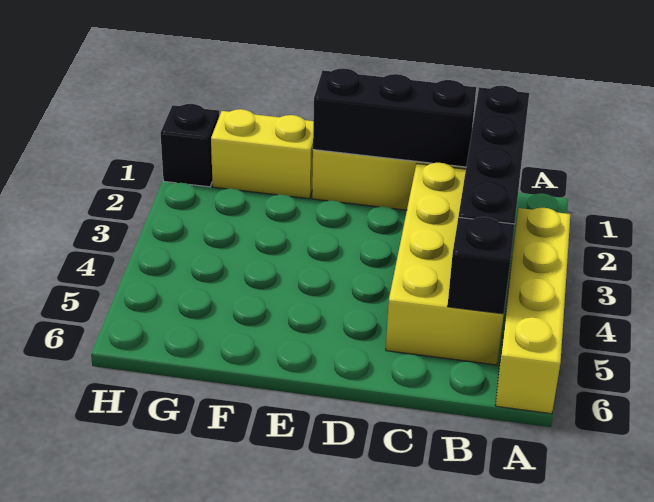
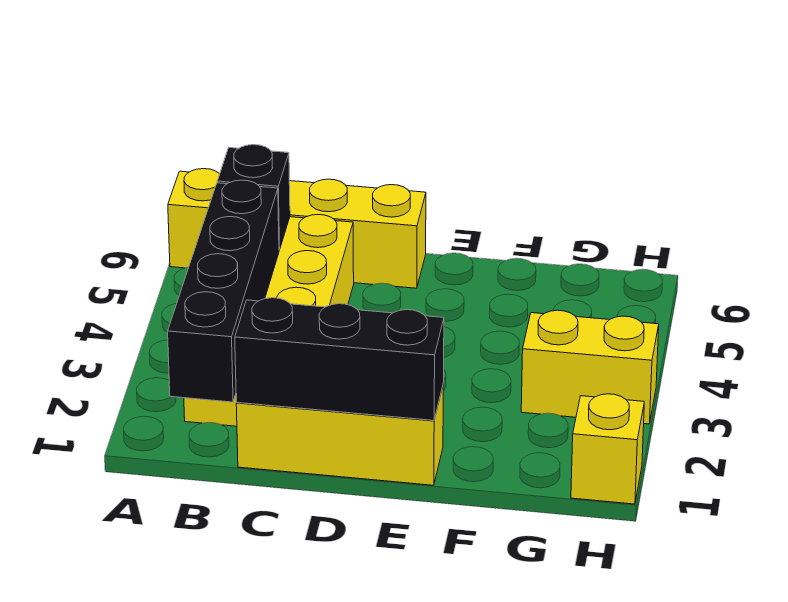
yellow brick A3:A6 level 1 -> yellow brick A6:D6 level 1
yellow brick F1:G1 level 1 -> yellow brick G3:H3 level 1
black brick H1 level 1 -> yellow brick H1 level 1

